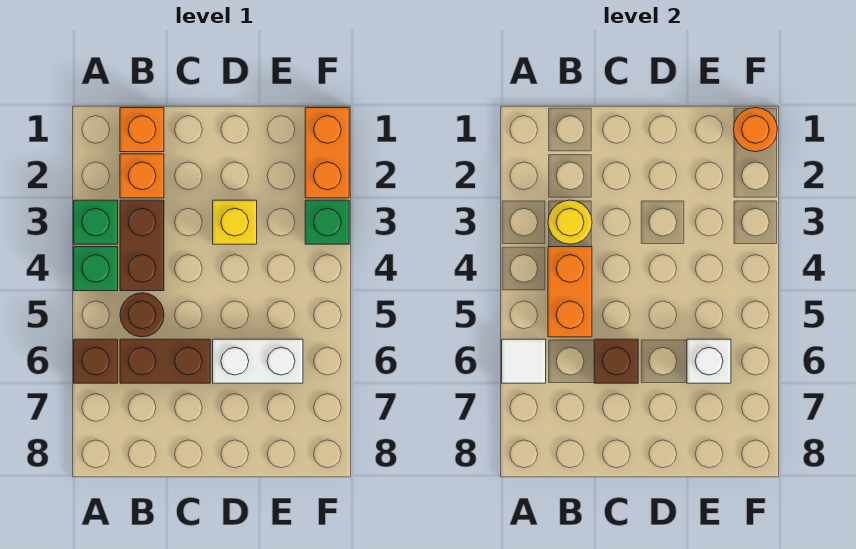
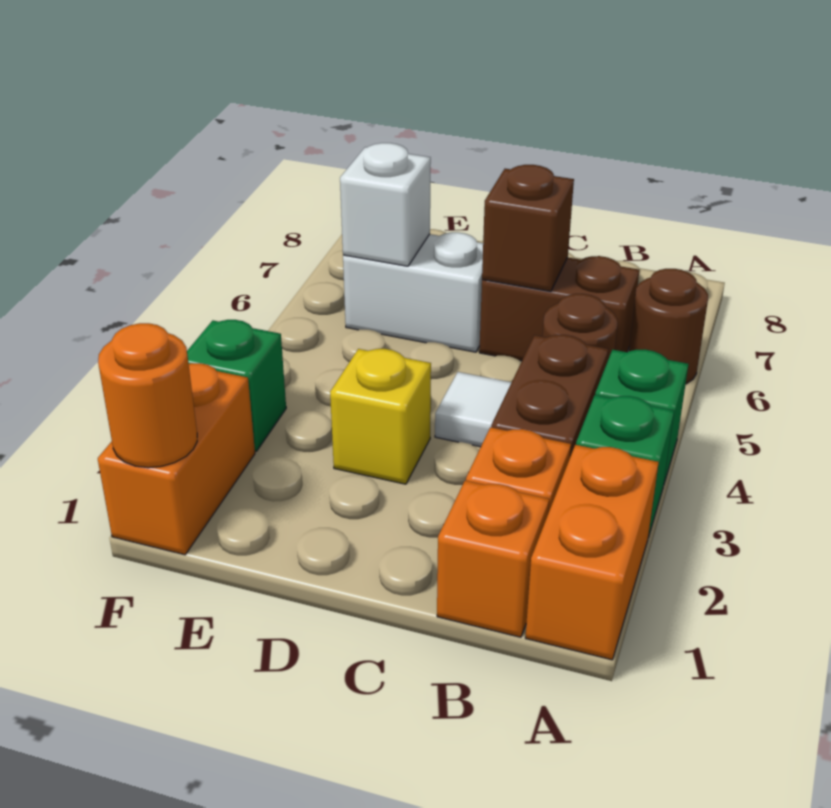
brown brick A6 level 1 -> brown round brick A6 level 1
white tile A6 level 2 -> white tile C4 level 1
yellow round brick B3 level 2 -> none
orange brick B4:B5 level 2 -> orange brick A1:A2 level 1

